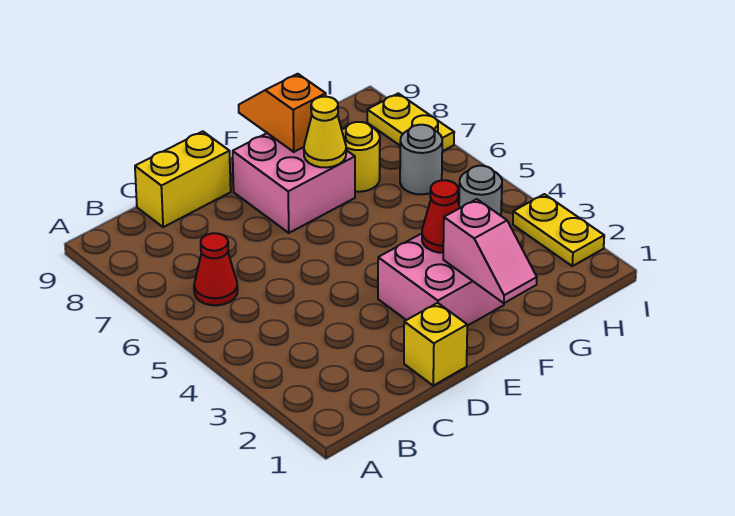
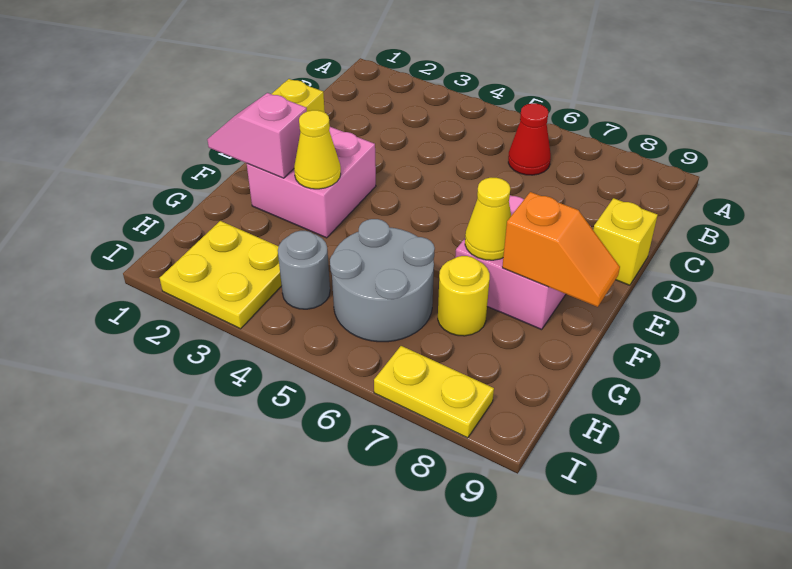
yellow brick C9:D9 level 1 -> yellow brick D9 level 1
red cone F3 level 2 -> yellow cone F3 level 2
grey round brick H6 level 1 -> grey round brick G5:H6 level 1
yellow plate I2:I3 level 1 -> yellow plate H2:I3 level 1

